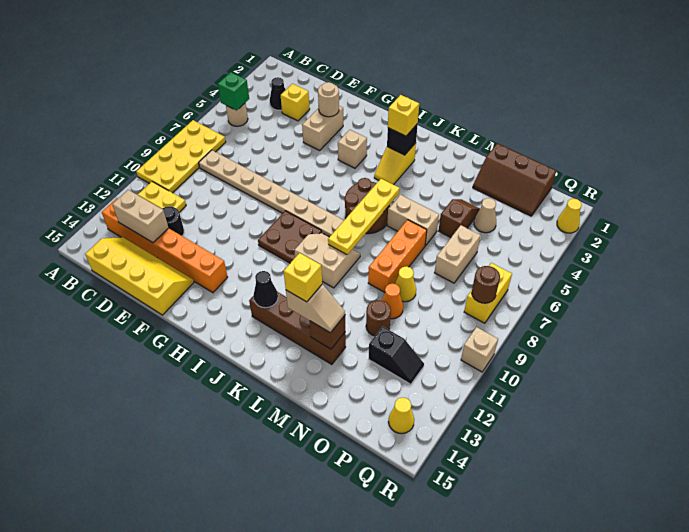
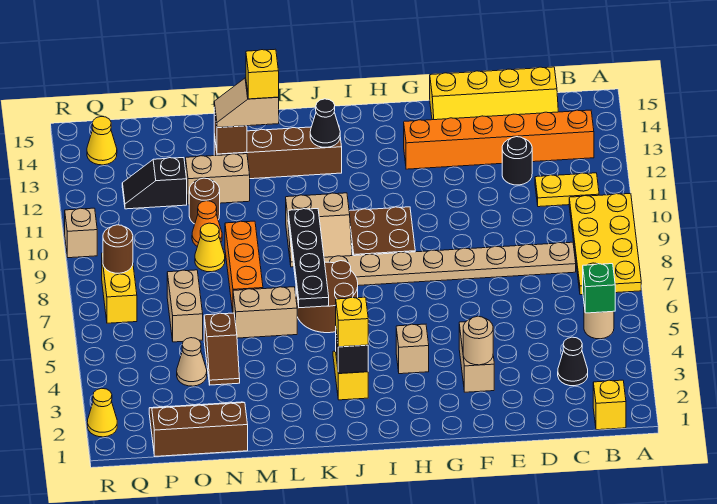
tan brick C13:D13 level 2 -> tan brick M12:N12 level 1
yellow brick D3 level 1 -> yellow brick B1 level 1
yellow plate K6:K9 level 2 -> black plate K6:K9 level 2

